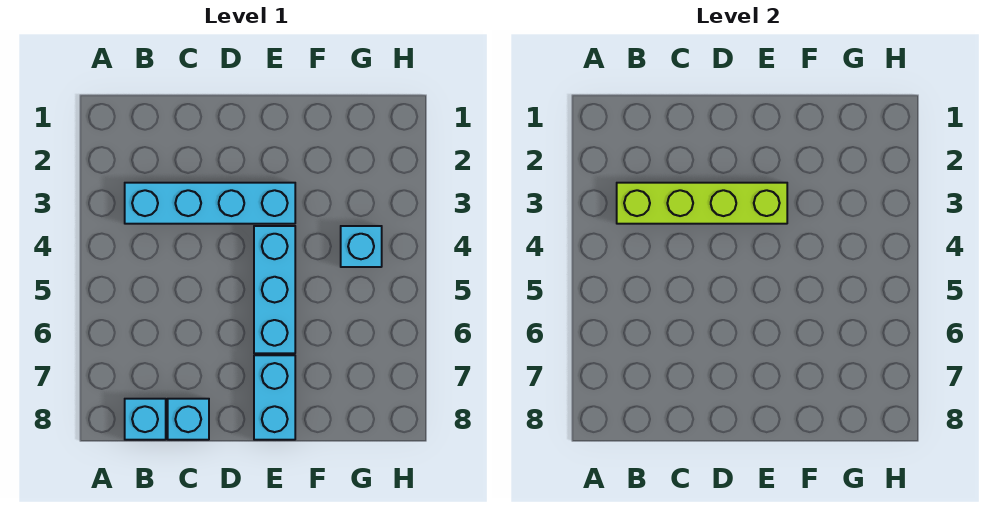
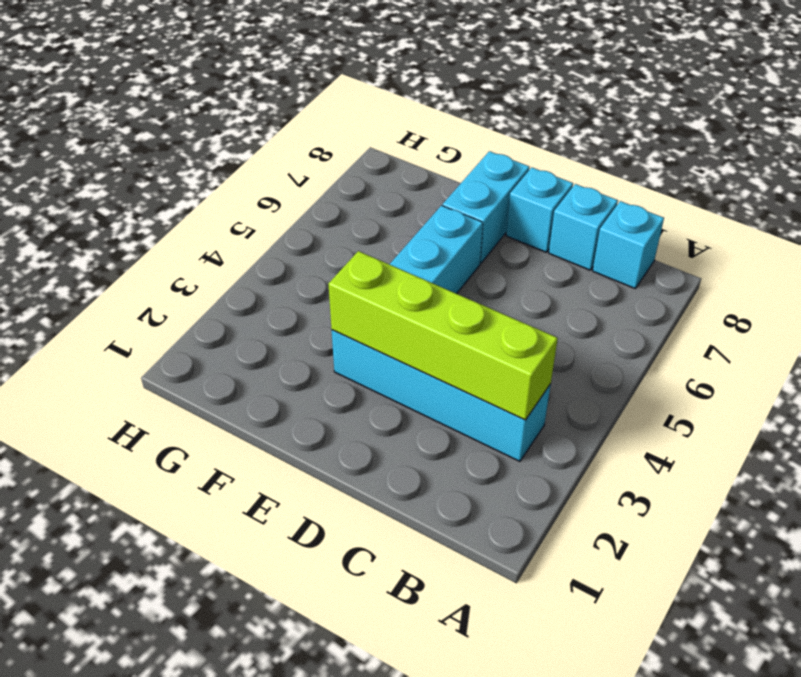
cyan brick G4 level 1 -> cyan brick D8 level 1

